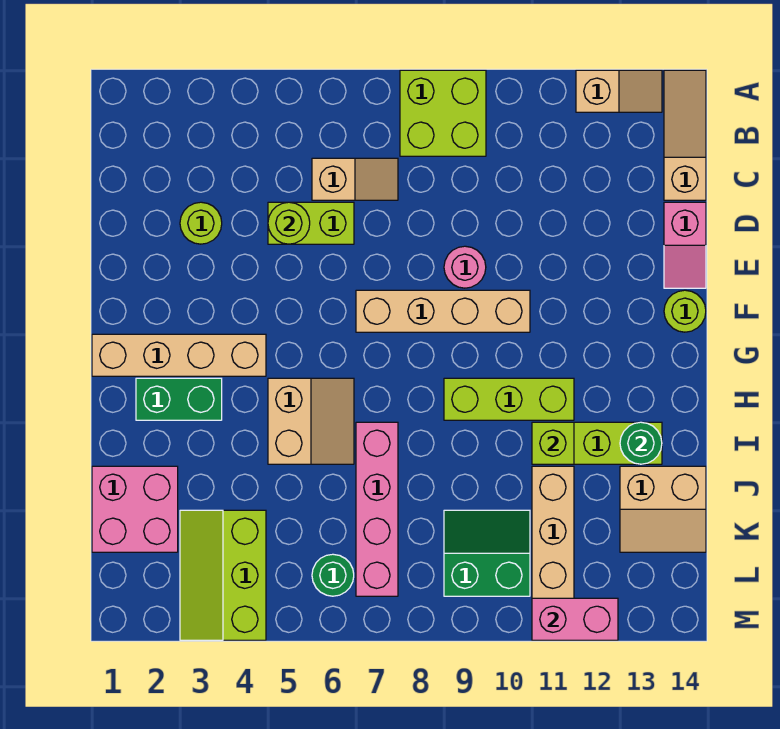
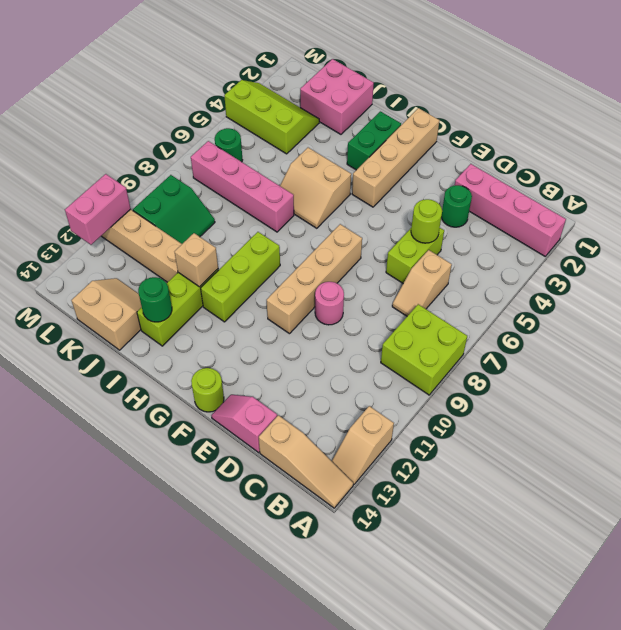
none -> pink brick A2:D2 level 1
lime round brick D3 level 1 -> green round brick D3 level 1
lime brick I11 level 2 -> tan brick I11 level 2
tan slope J13:K14 level 1 top J -> tan slope J13:K14 level 1 top 14

